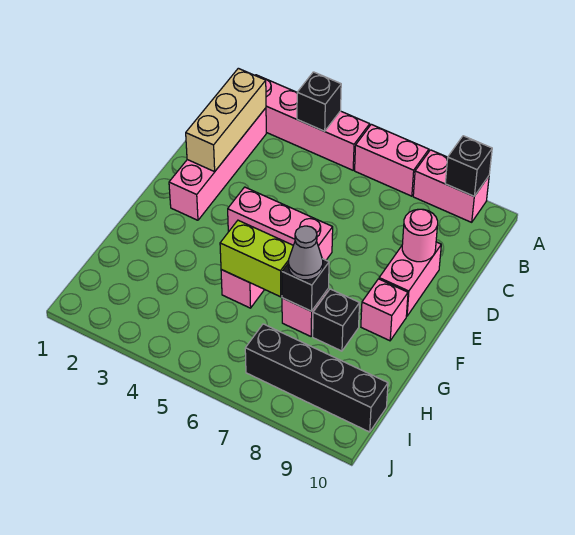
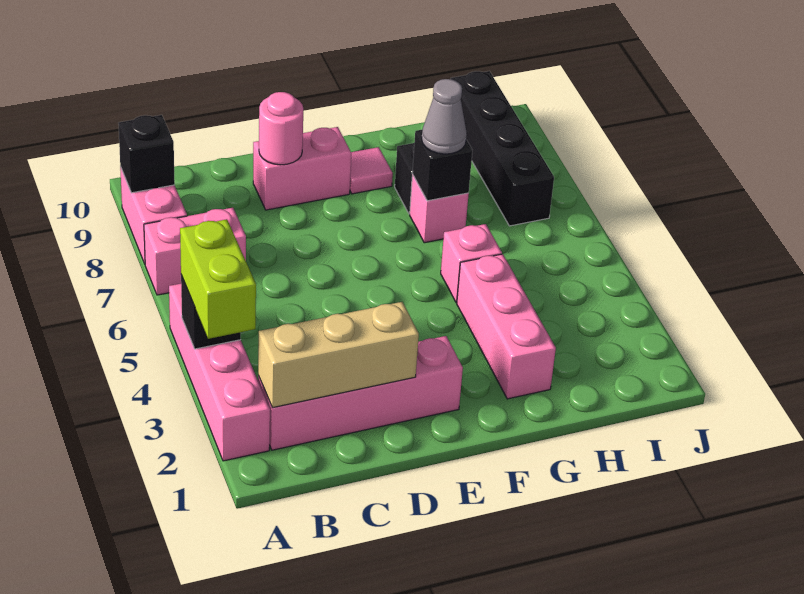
pink brick A6:A7 level 1 -> pink brick A7:B7 level 1
pink brick E4:E6 level 1 -> pink brick G2:G4 level 1
pink brick F9 level 1 -> pink tile F9 level 1
lime brick G5:G6 level 2 -> lime brick A3:A4 level 3

